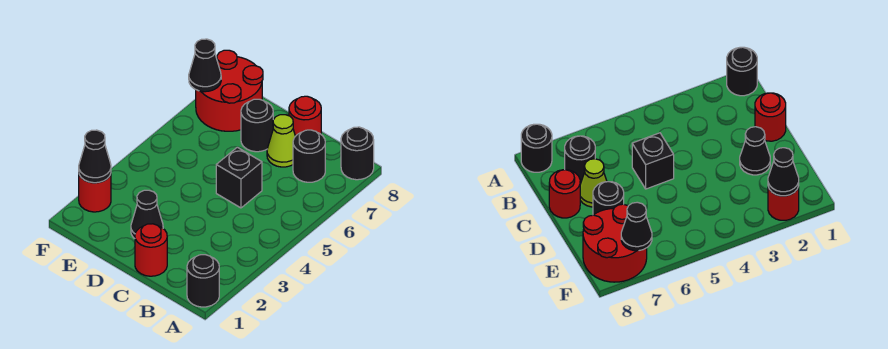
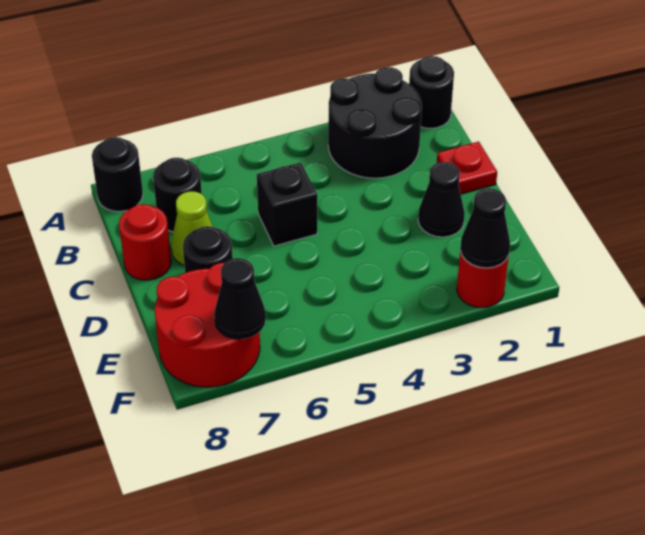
none -> black round brick A2:B3 level 1
red round brick C1 level 1 -> red plate C1 level 1

